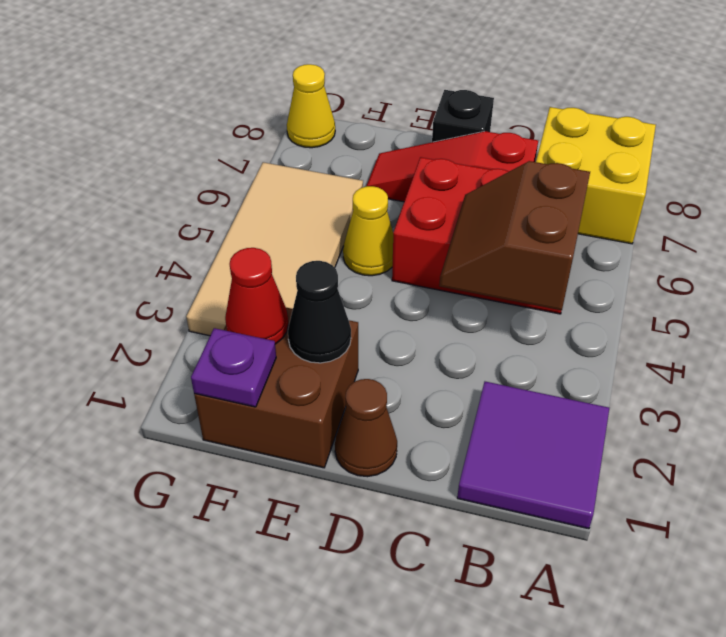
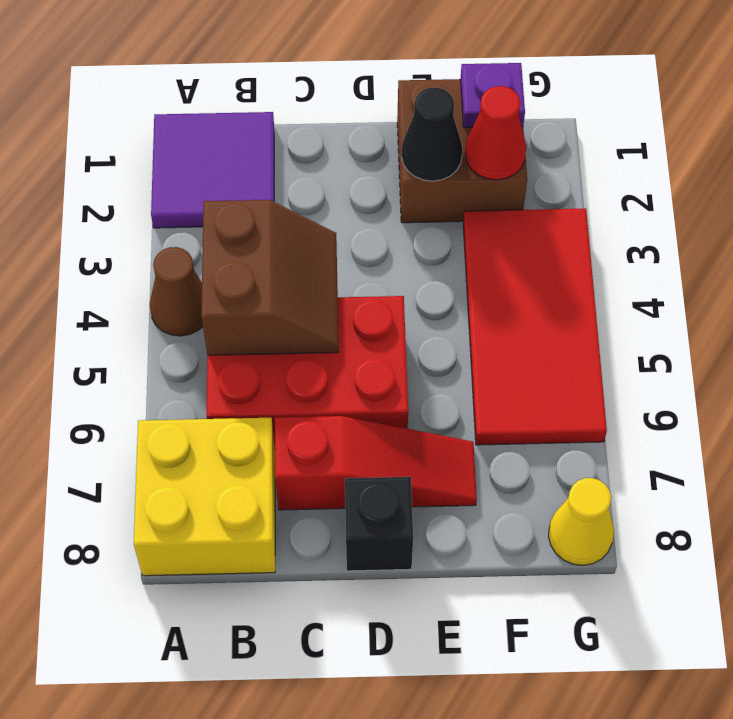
brown cone D1 level 1 -> brown cone A4 level 1
yellow cone E5 level 1 -> none
tan tile F3:G6 level 1 -> red tile F3:G6 level 1

